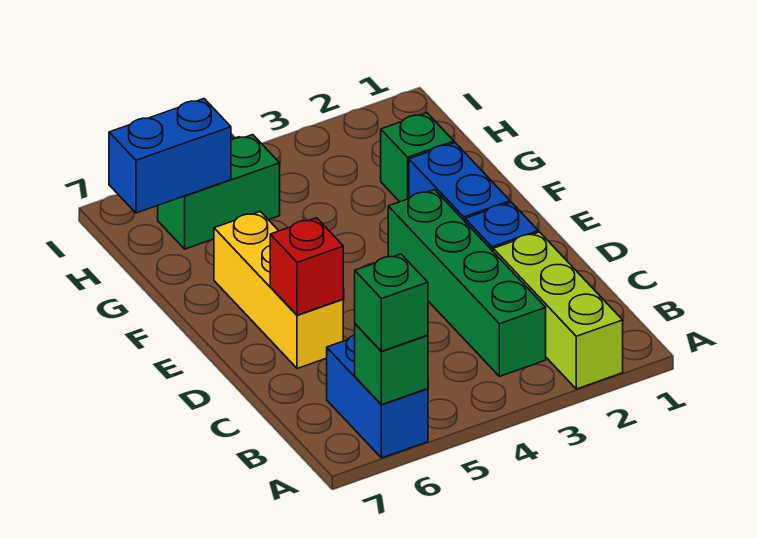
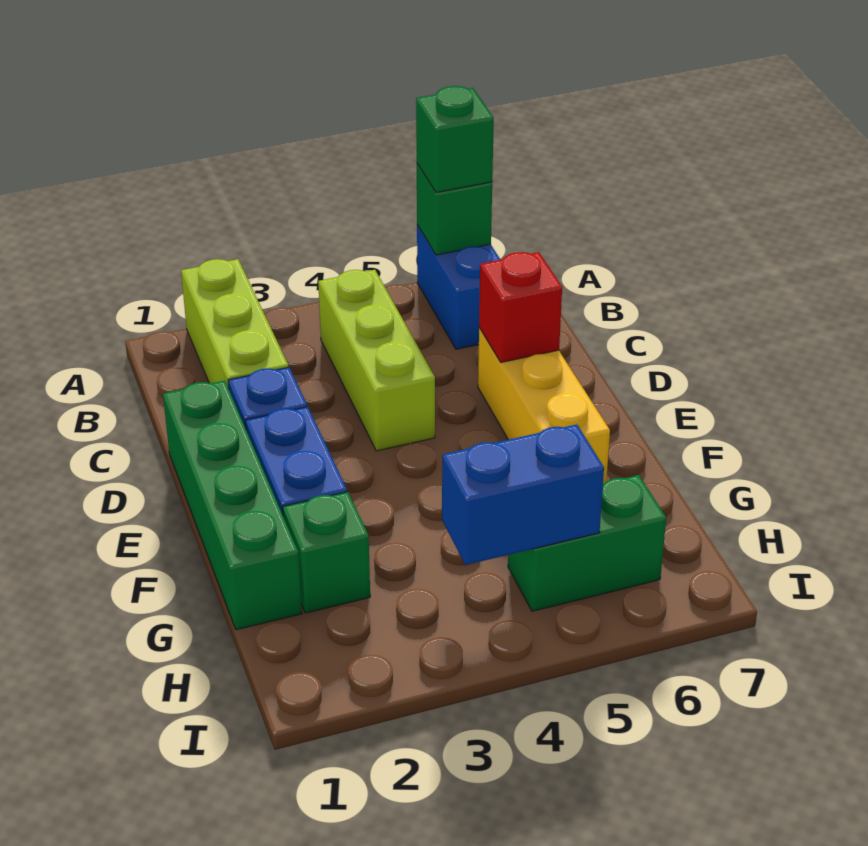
green brick B3:E3 level 1 -> green brick D1:G1 level 1
none -> lime brick B4:D4 level 1
blue brick H6:H7 level 2 -> blue brick H4:H5 level 2

